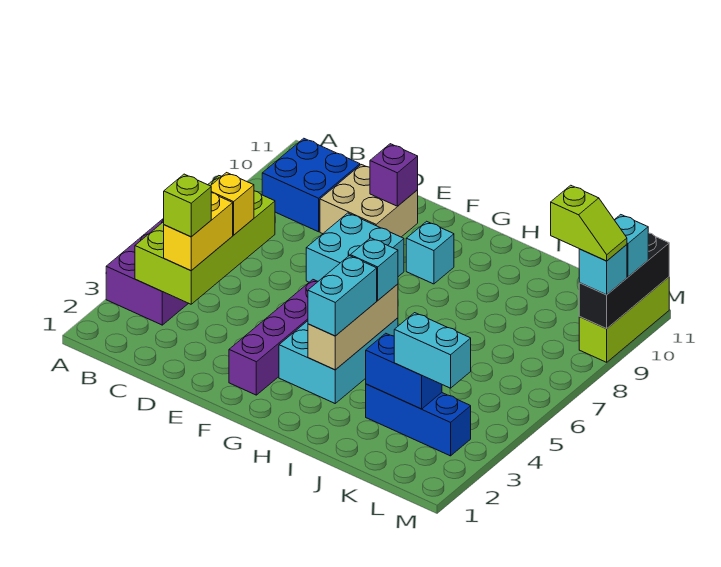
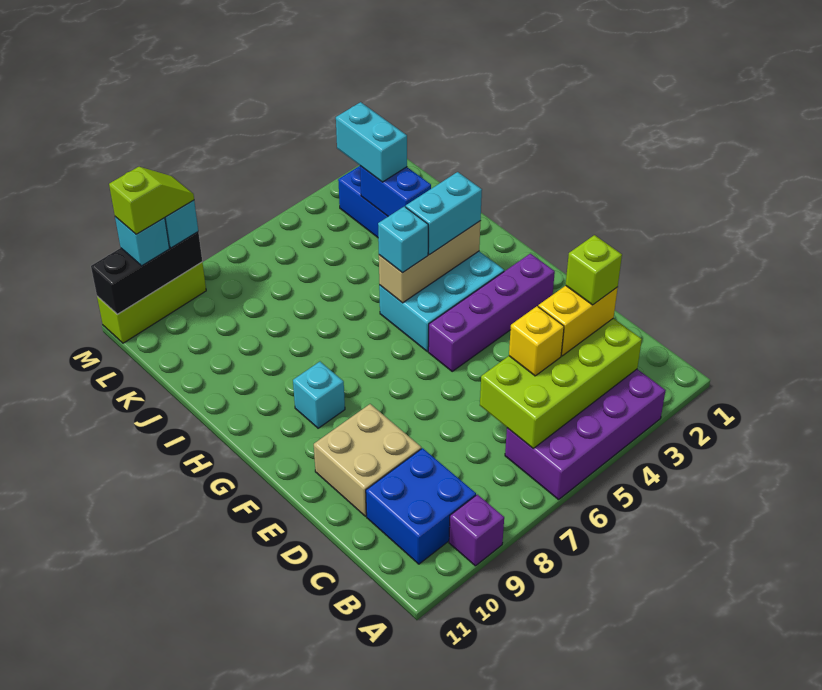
cyan brick E7:F8 level 1 -> none
purple brick E10 level 2 -> purple brick A9 level 1
lime slope L9:M9 level 4 top L -> lime slope M9:M10 level 4 top 10

